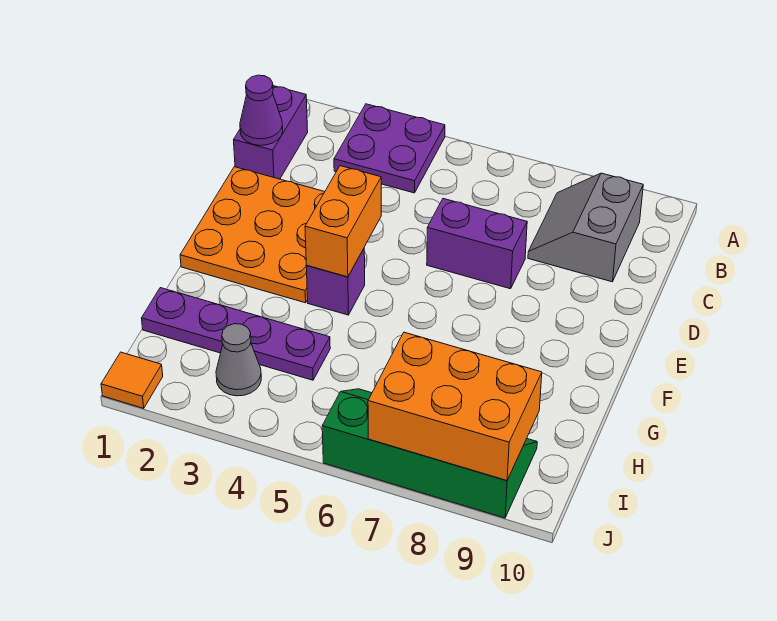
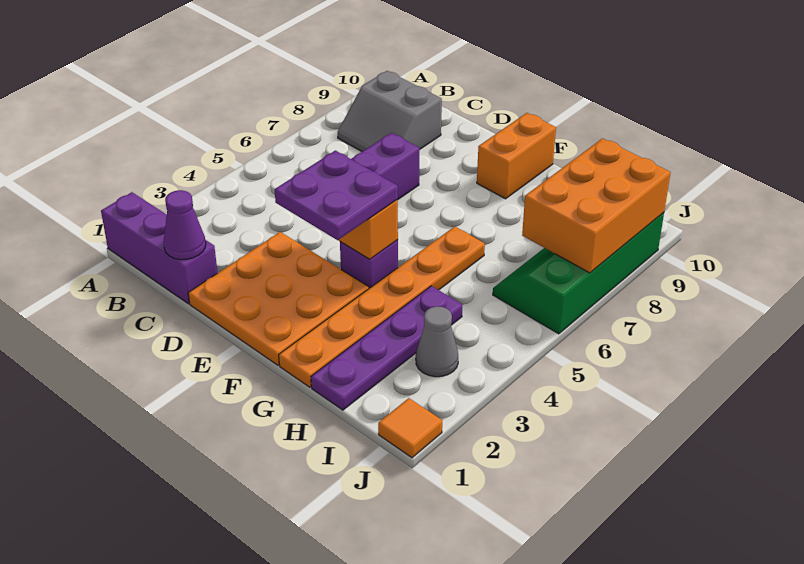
purple plate A3:B4 level 1 -> purple plate E3:F4 level 3
purple brick B1:C1 level 1 -> purple brick A1:C1 level 1
none -> orange brick F9:F10 level 1
none -> orange plate G1:G6 level 1

